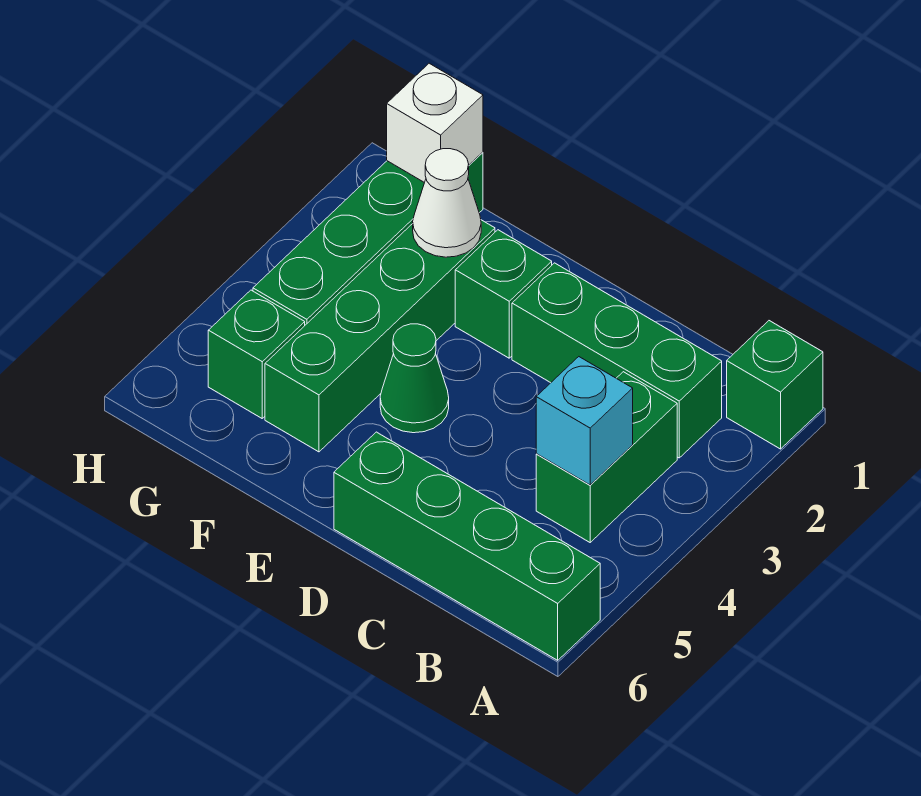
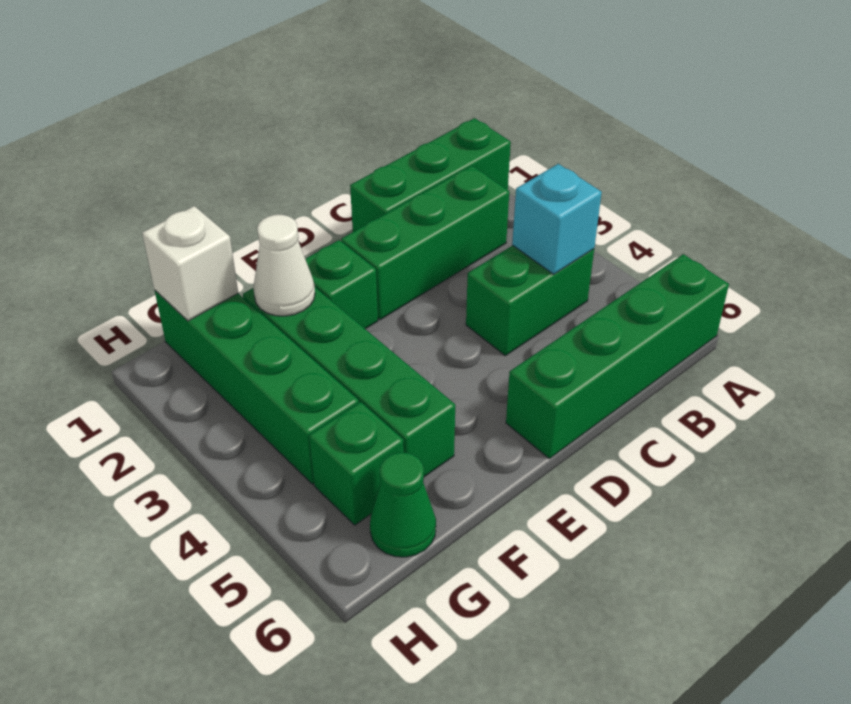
green brick A1 level 1 -> green brick A1:C1 level 1
green brick B3:B4 level 1 -> green brick B4:C4 level 1
green cone E4 level 1 -> green cone G6 level 1

